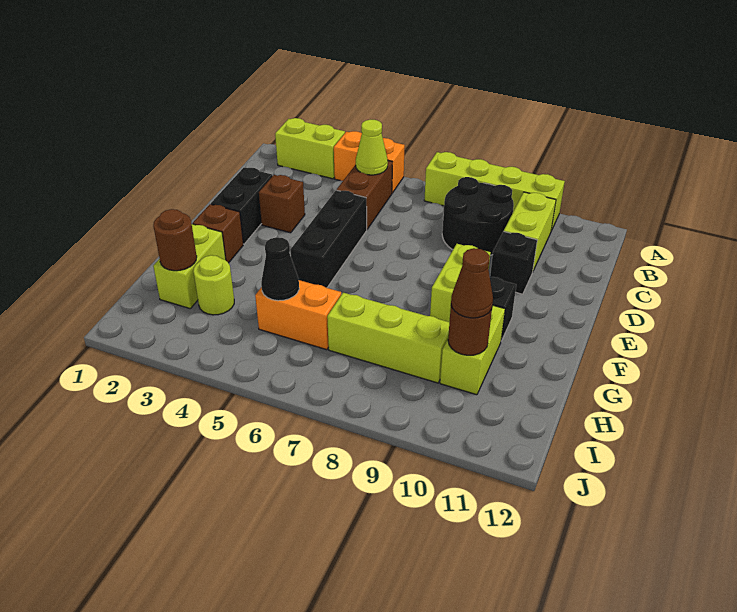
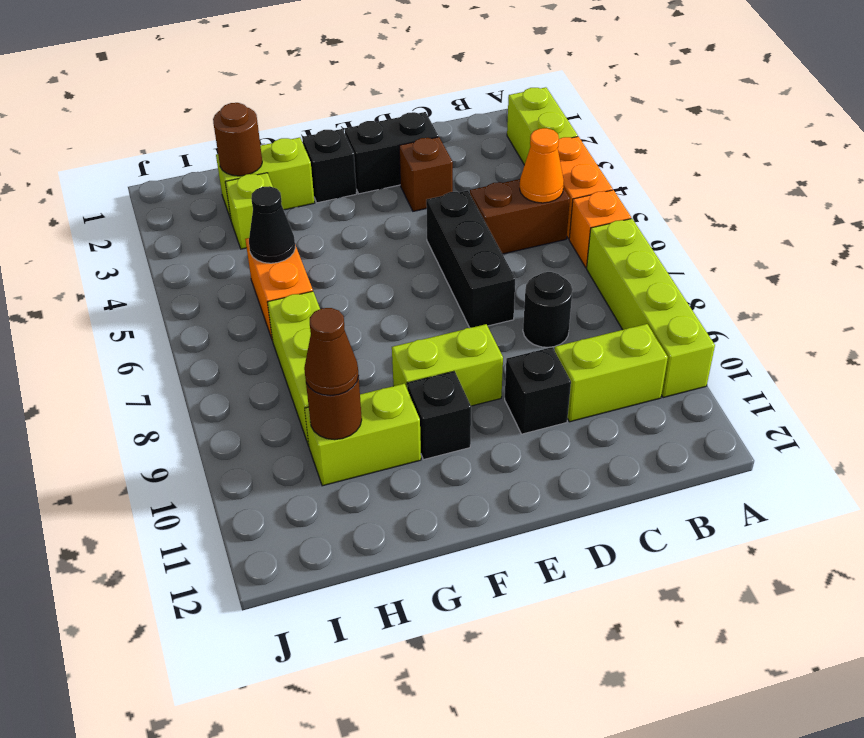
none -> orange brick A6 level 1
lime cone B5 level 2 -> orange cone B5 level 2
black round brick B8:C9 level 1 -> black round brick C8 level 1
black brick D5:F5 level 1 -> black brick D5:D7 level 1
brown brick F2 level 1 -> black brick F2 level 1
lime round brick H3 level 1 -> lime brick H3 level 1

